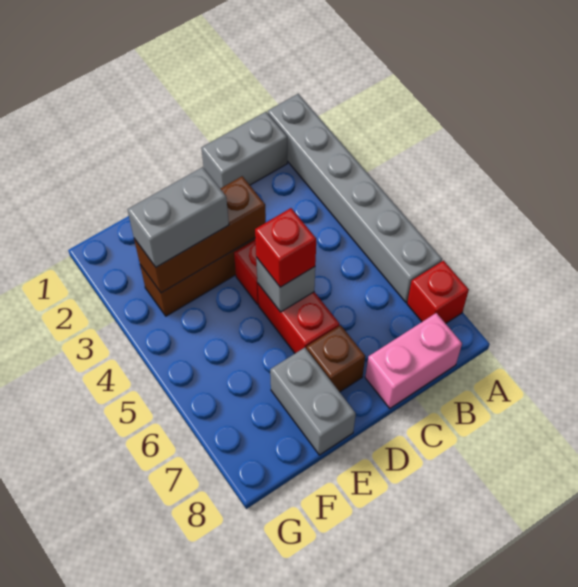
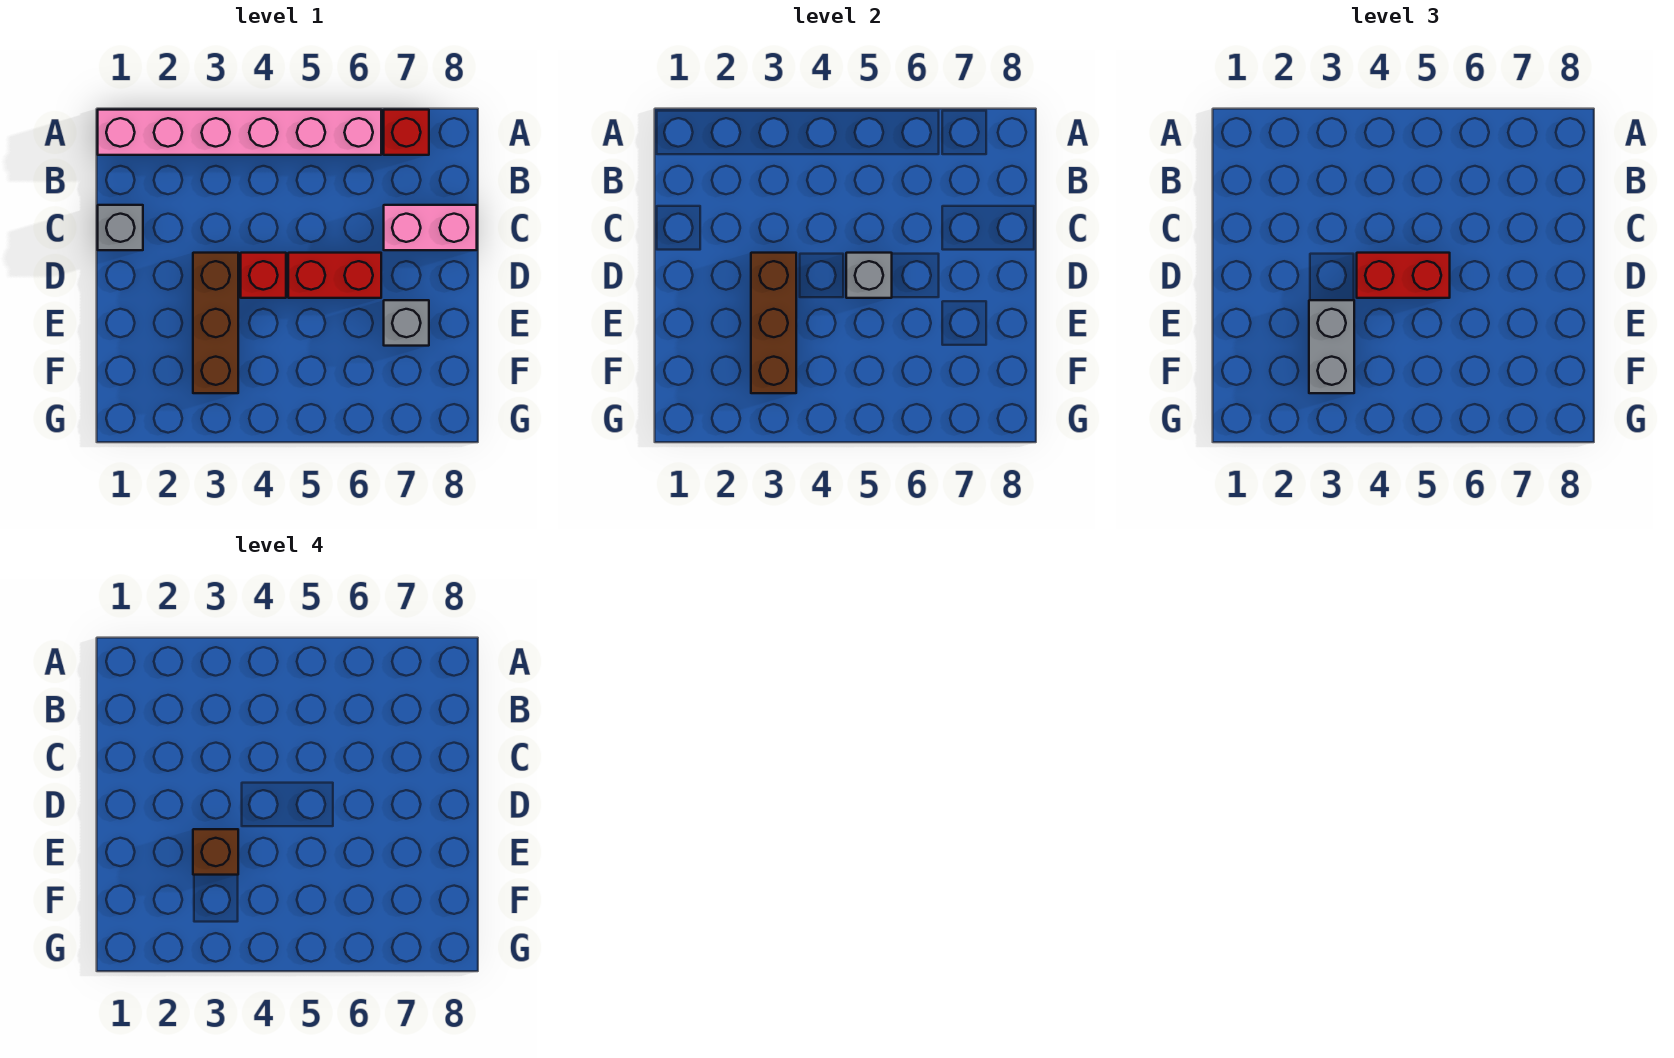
grey brick A1:A6 level 1 -> pink brick A1:A6 level 1
grey brick B1:C1 level 1 -> grey brick C1 level 1
pink brick B8:C8 level 1 -> pink brick C7:C8 level 1
red brick D5 level 3 -> red brick D4:D5 level 3
brown brick D7 level 1 -> brown brick E3 level 4
grey brick E7:E8 level 1 -> grey brick E7 level 1

